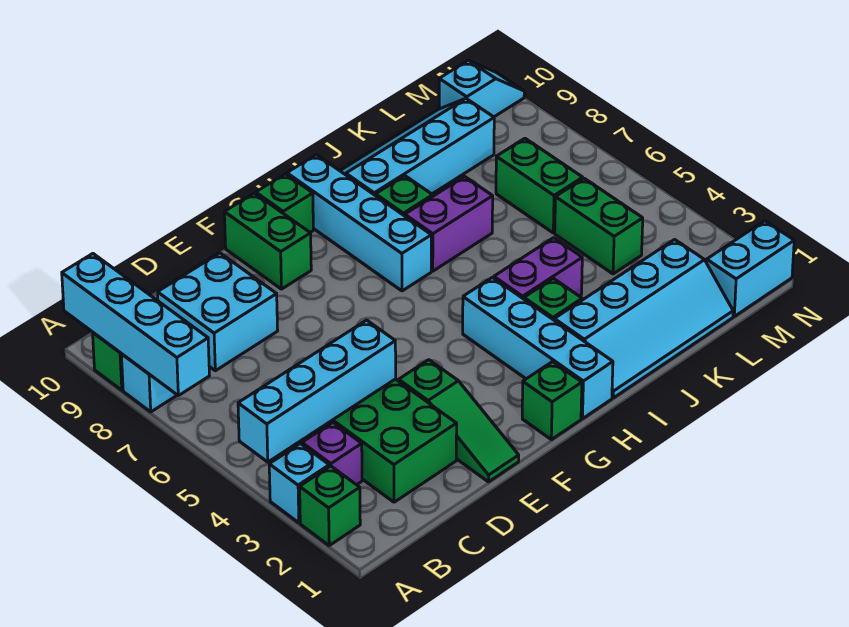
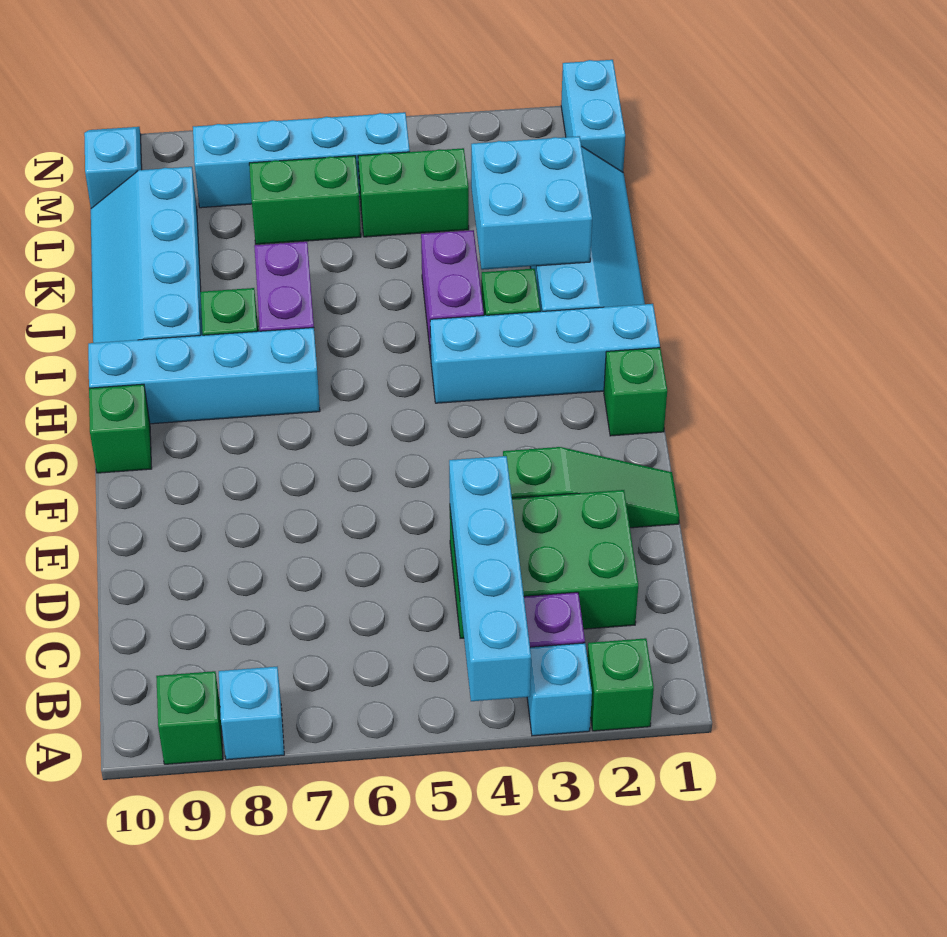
cyan brick A7:A10 level 2 -> cyan brick M5:M8 level 1
cyan brick C8:D9 level 1 -> cyan brick J2:K3 level 2
green brick F9:F10 level 1 -> none

